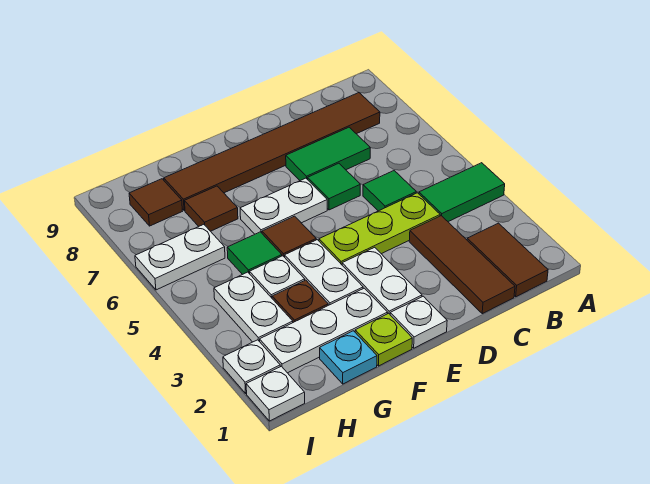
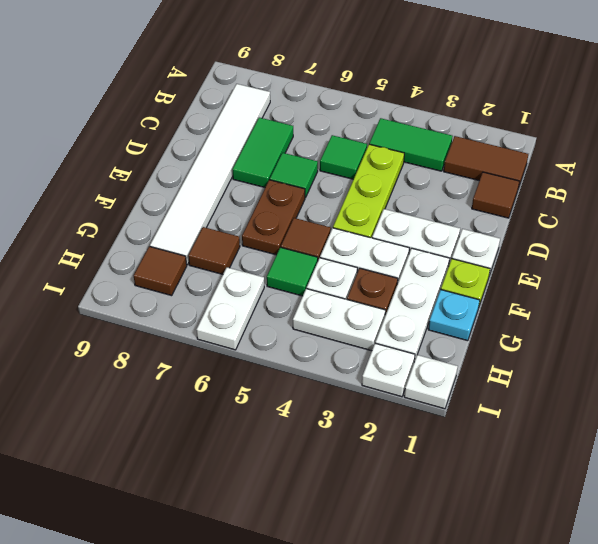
green tile A4:B4 level 1 -> green tile B3:B4 level 1
brown tile B8:G8 level 1 -> white tile B8:G8 level 1
brown tile C1:C3 level 1 -> brown tile C1 level 1
white plate E6:F6 level 1 -> brown plate E6:F6 level 1

